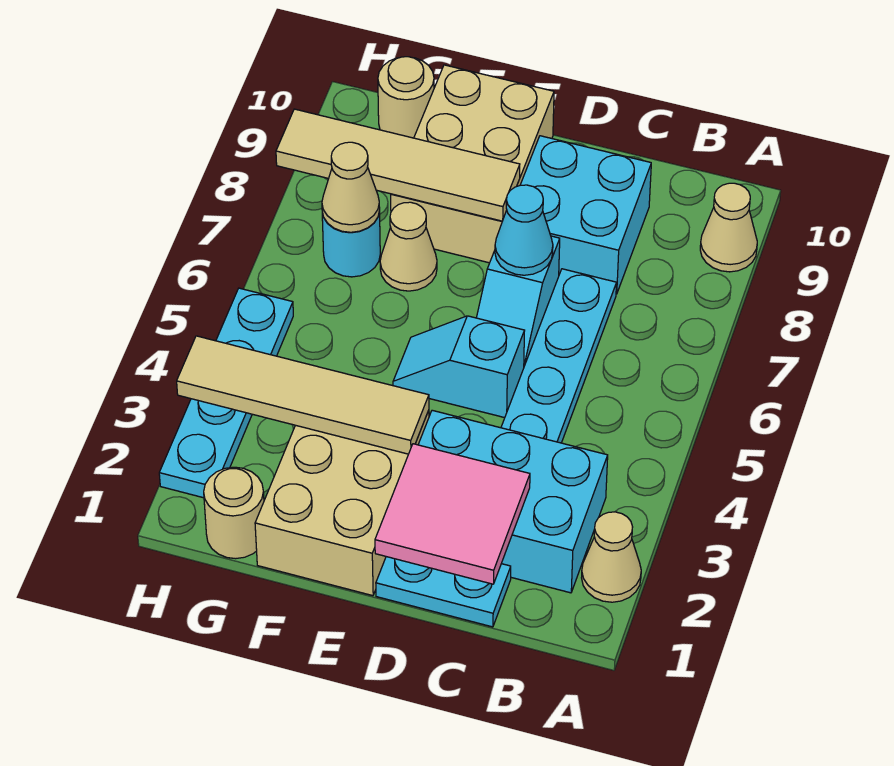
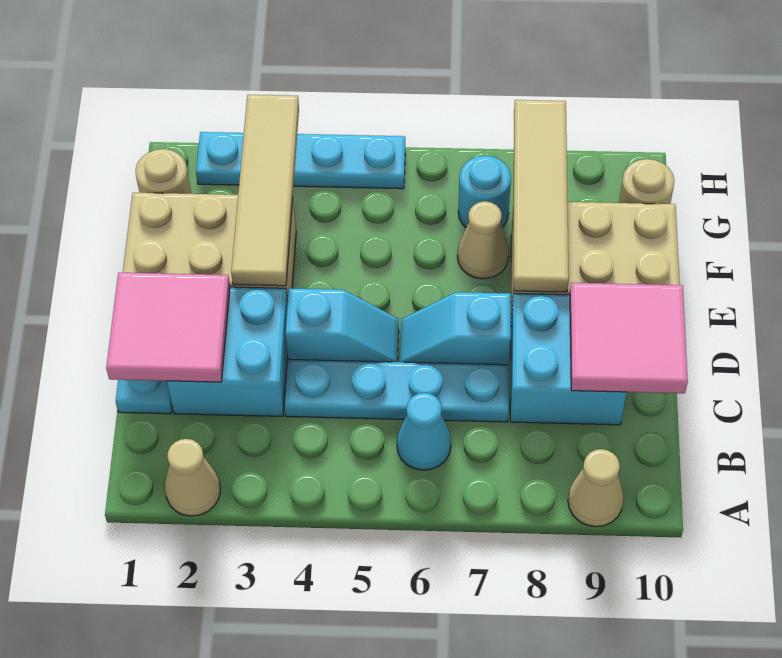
cyan brick B2:D3 level 1 -> cyan brick C2:D3 level 1
none -> pink tile C9:D10 level 2
cyan slope D5:E5 level 1 top D -> cyan slope D4:D5 level 1 top 4
cyan cone D7 level 2 -> cyan cone B6 level 1
tan cone G7 level 2 -> none

